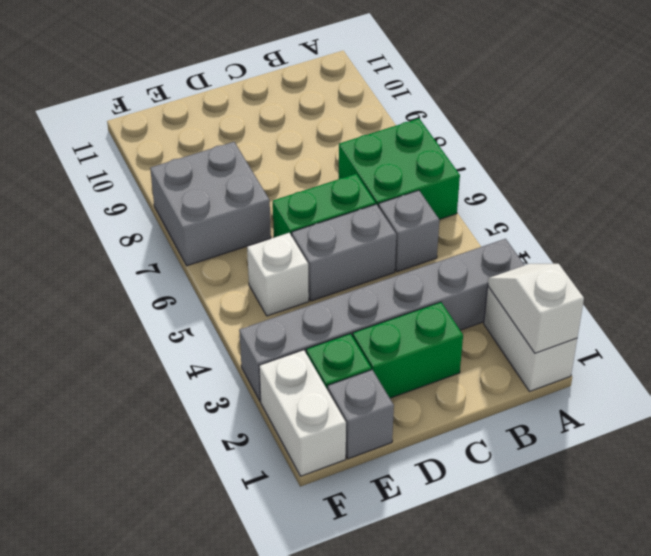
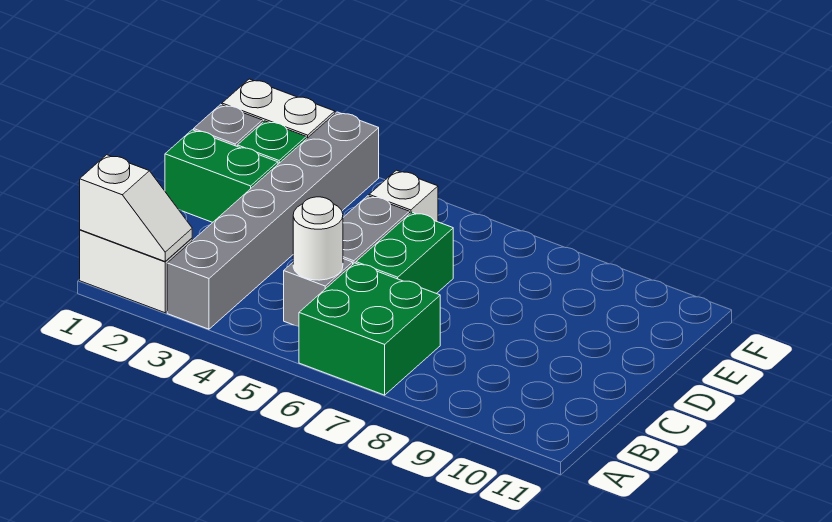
none -> white round brick B5 level 2
green brick C2:D2 level 1 -> green brick D1:D2 level 1
grey brick E7:F8 level 1 -> none

